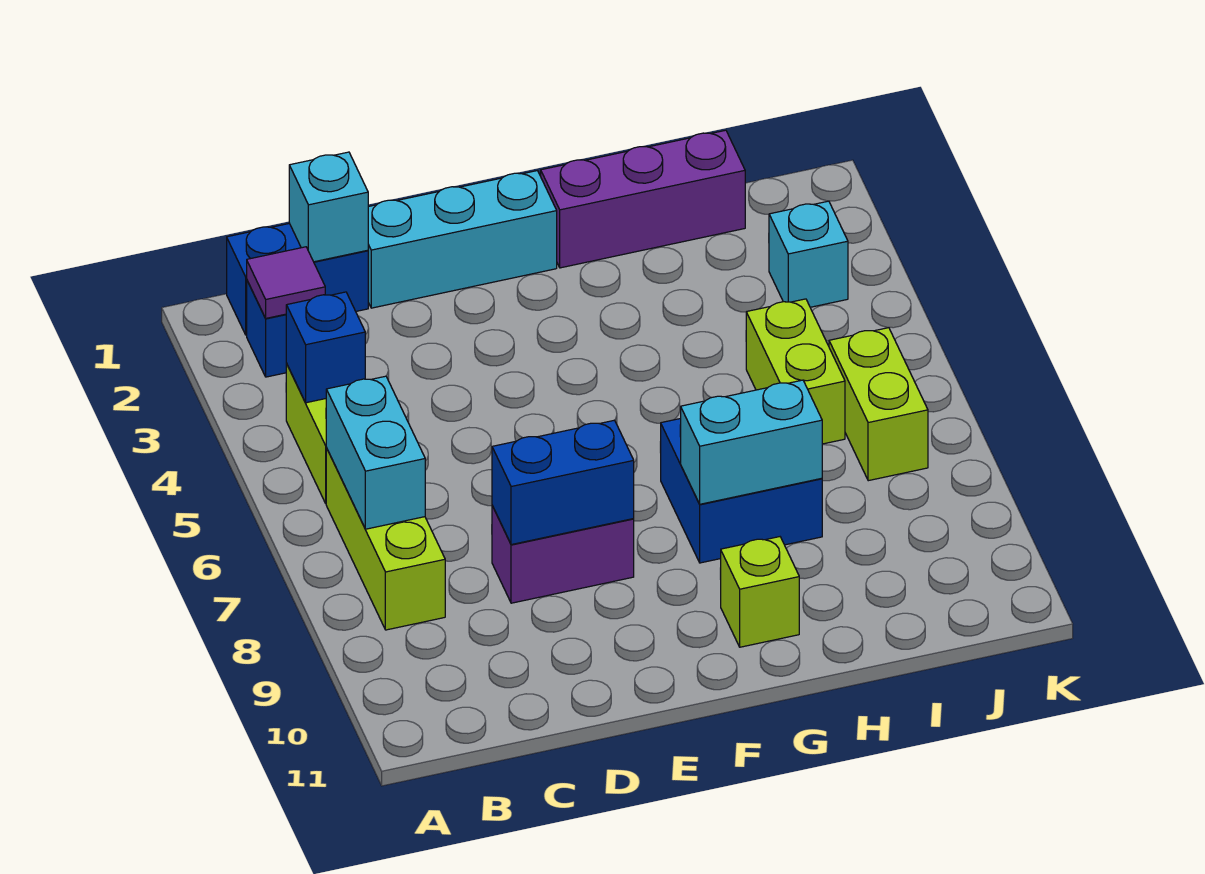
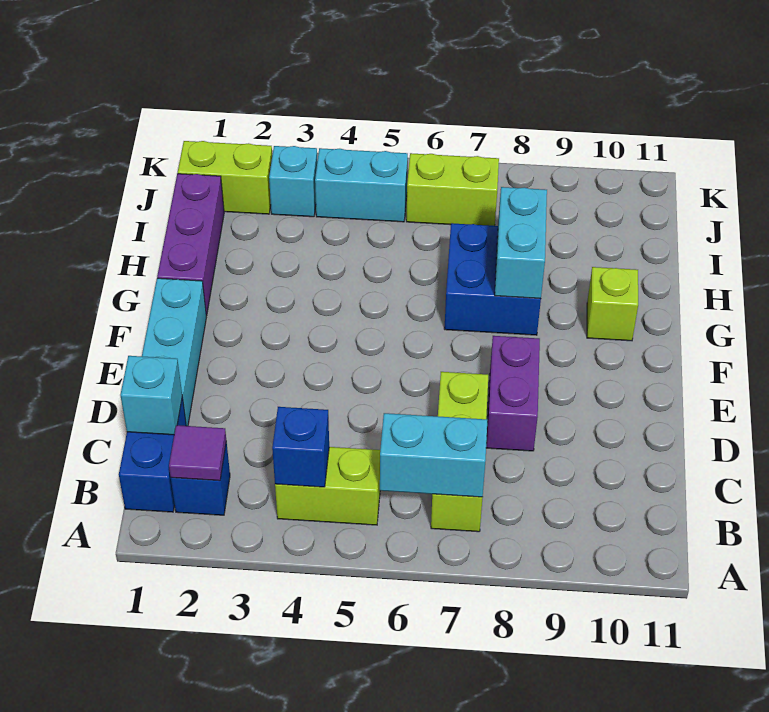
lime brick B6:B8 level 1 -> lime brick B7:D7 level 1
blue brick D8:E8 level 2 -> none
lime brick I5:I6 level 1 -> lime brick J1:J2 level 1
none -> cyan brick J4:J5 level 1

